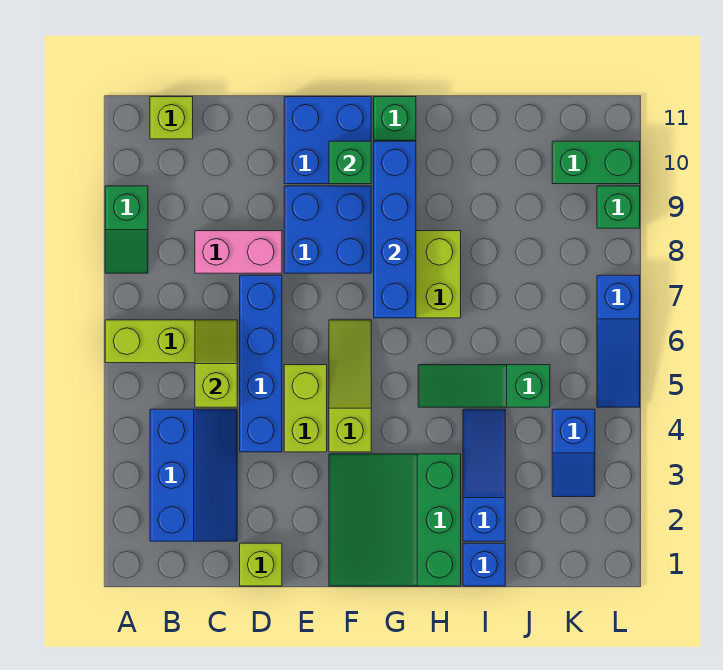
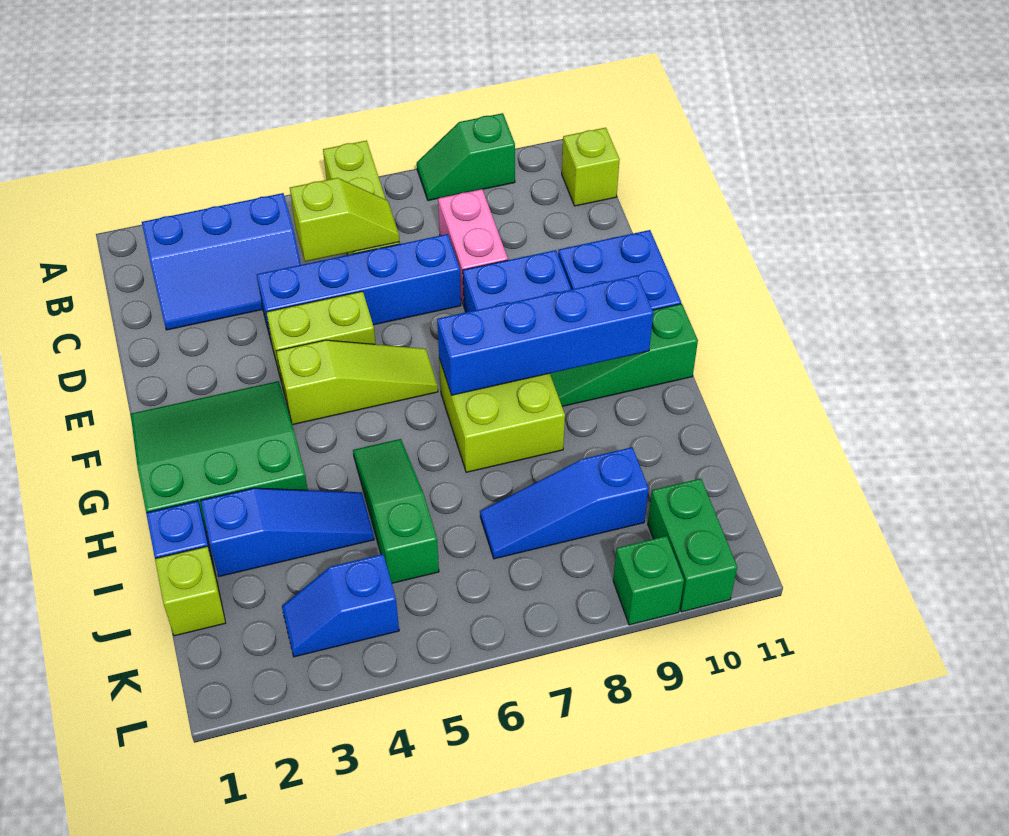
lime brick D1 level 1 -> lime brick J1 level 1
green brick F10 level 2 -> none
blue slope L5:L7 level 1 top 7 -> blue slope J7:J9 level 1 top 9

